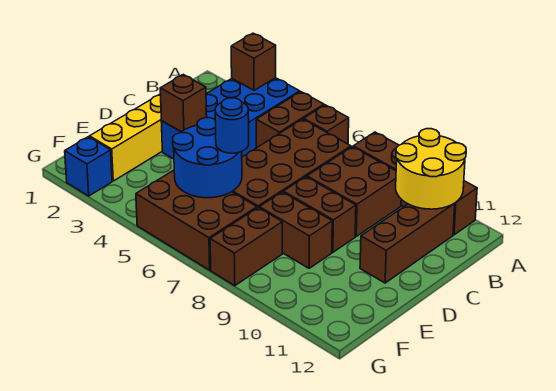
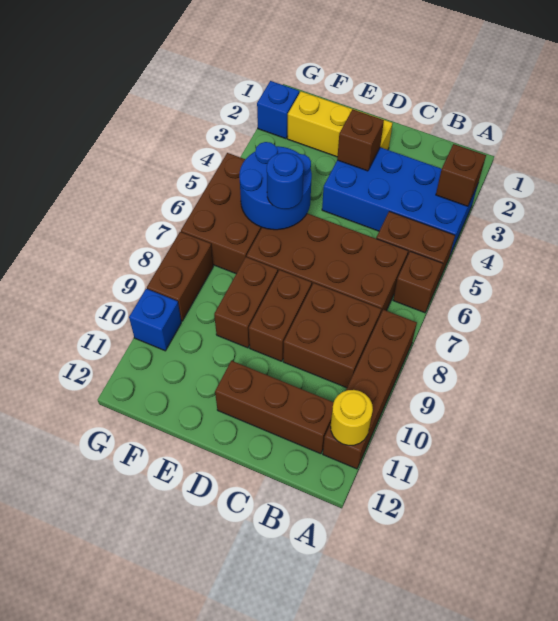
yellow round brick A10:B11 level 2 -> yellow round brick A11 level 2
brown brick F8:G8 level 1 -> brown brick G8:G9 level 1
none -> blue brick G10 level 1

